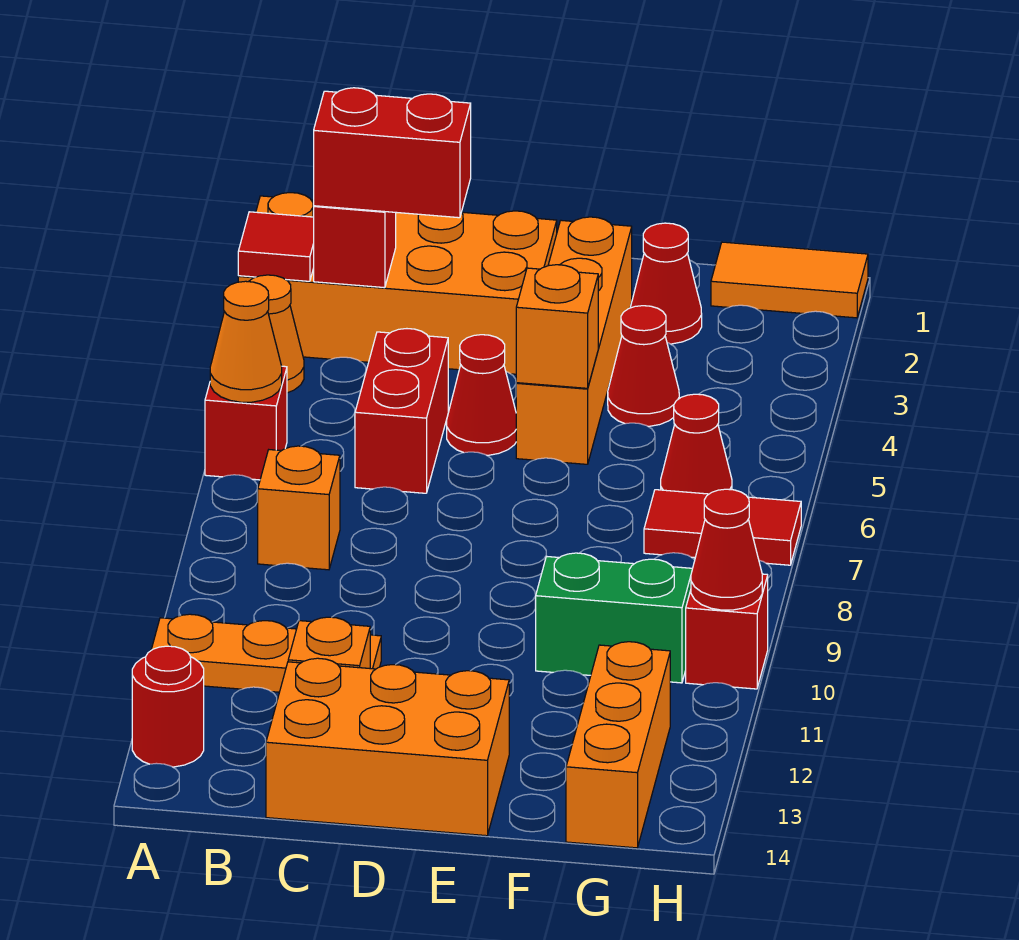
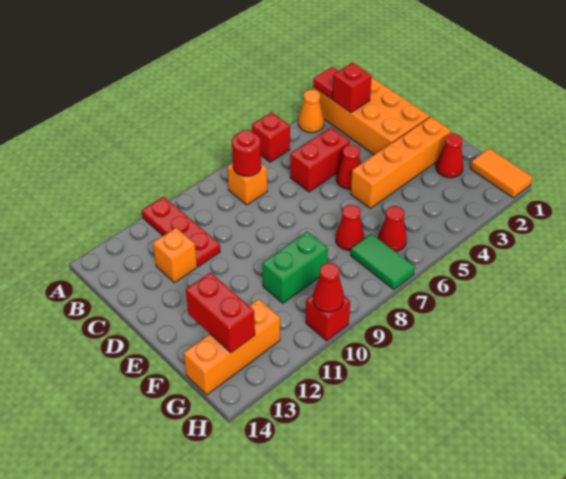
orange cone A6 level 2 -> none
orange plate A11:C11 level 1 -> red plate A11:C11 level 1
red round brick A13 level 1 -> red round brick B8 level 2
red brick B3:C3 level 3 -> red brick F13:G13 level 2
orange brick C13:E14 level 1 -> none
orange brick E5 level 2 -> none
red cone F4 level 1 -> red cone F7 level 1
green brick F10:G10 level 1 -> green brick F9:F10 level 1
red tile G7:H7 level 1 -> green tile G7:H7 level 1

